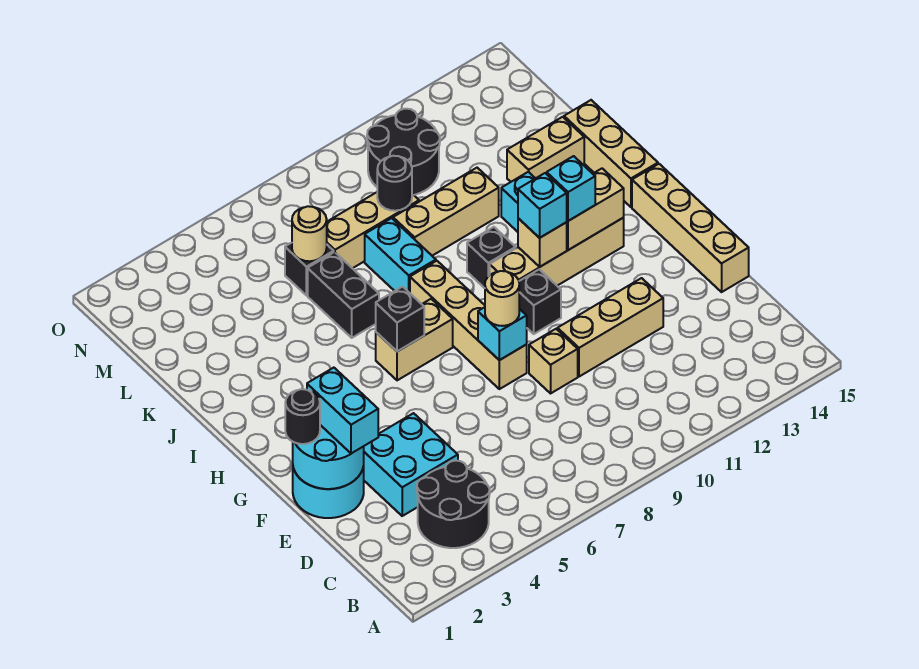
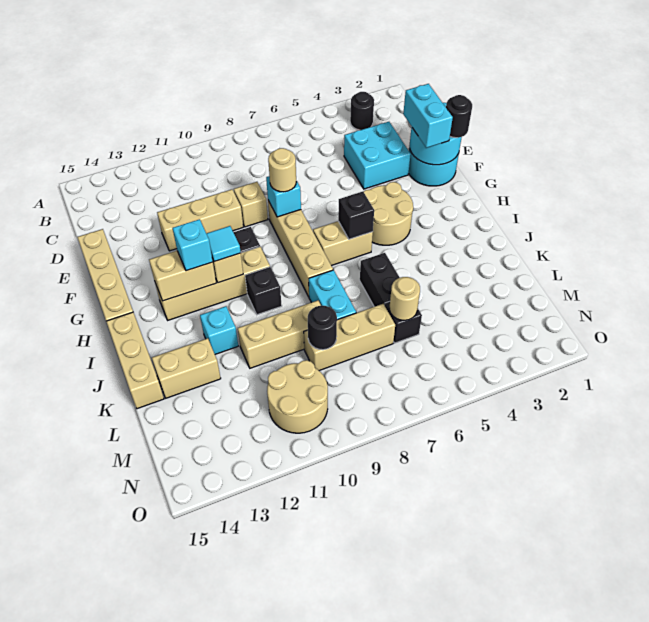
black round brick B3:C4 level 1 -> black round brick B3 level 1
none -> tan round brick G4:H5 level 1
cyan brick H11 level 3 -> cyan tile H11 level 3
black round brick M10:N11 level 1 -> tan round brick M10:N11 level 1

